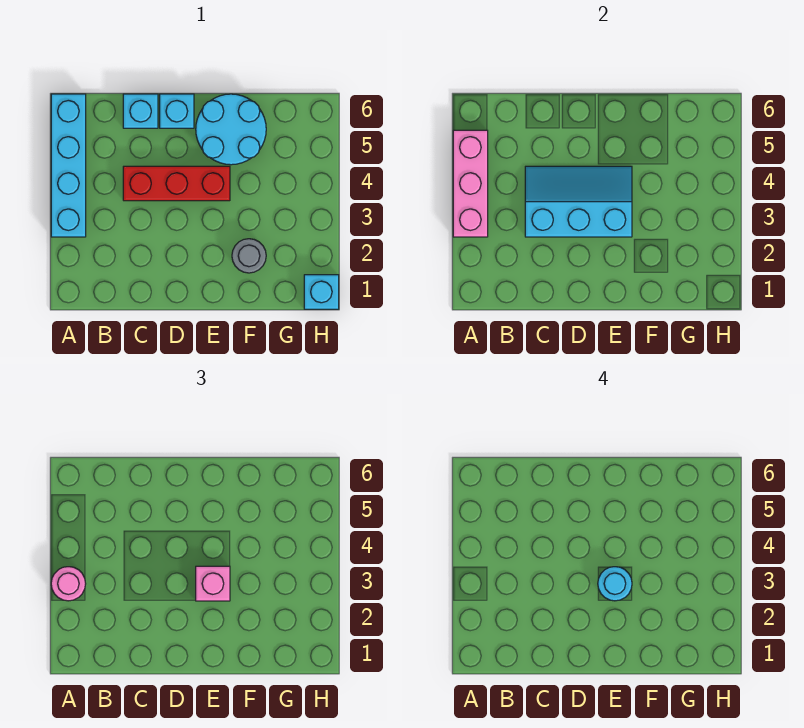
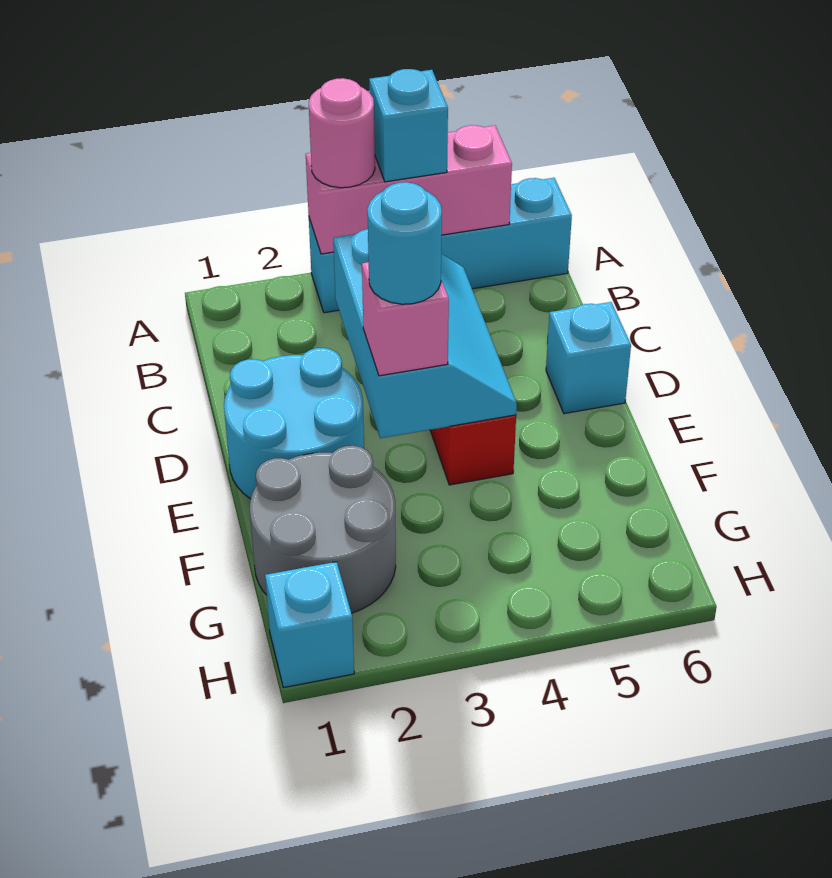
cyan brick C6 level 1 -> cyan brick A4 level 3
cyan round brick E5:F6 level 1 -> cyan round brick D1:E2 level 1
grey round brick F2 level 1 -> grey round brick F1:G2 level 1

